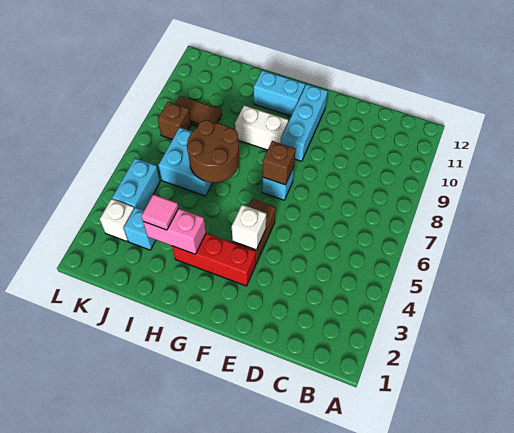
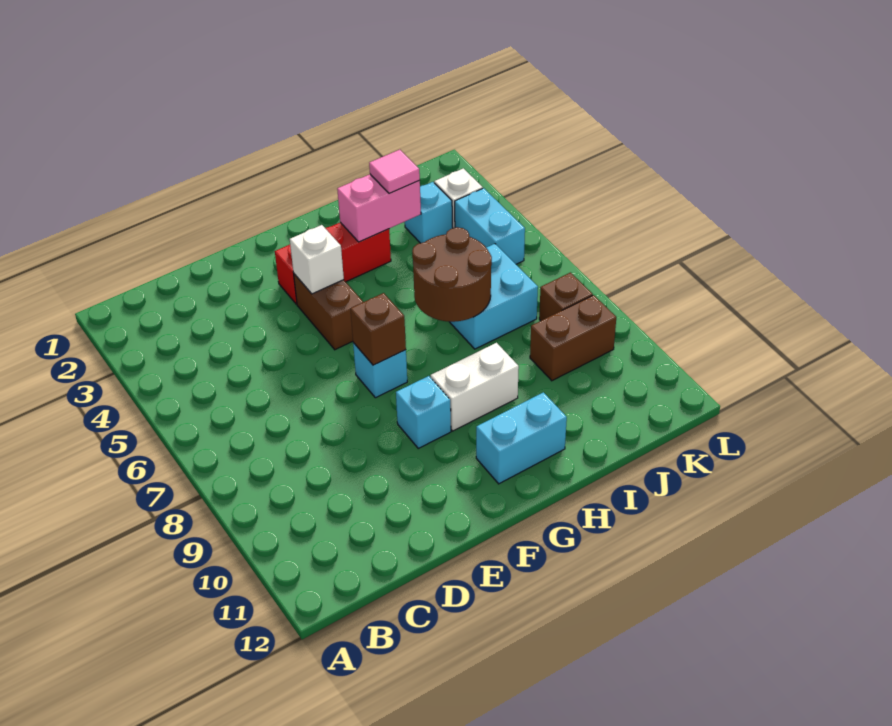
cyan brick F9:F11 level 1 -> cyan brick F9 level 1
brown tile J9:K9 level 1 -> brown brick J9:K9 level 1

